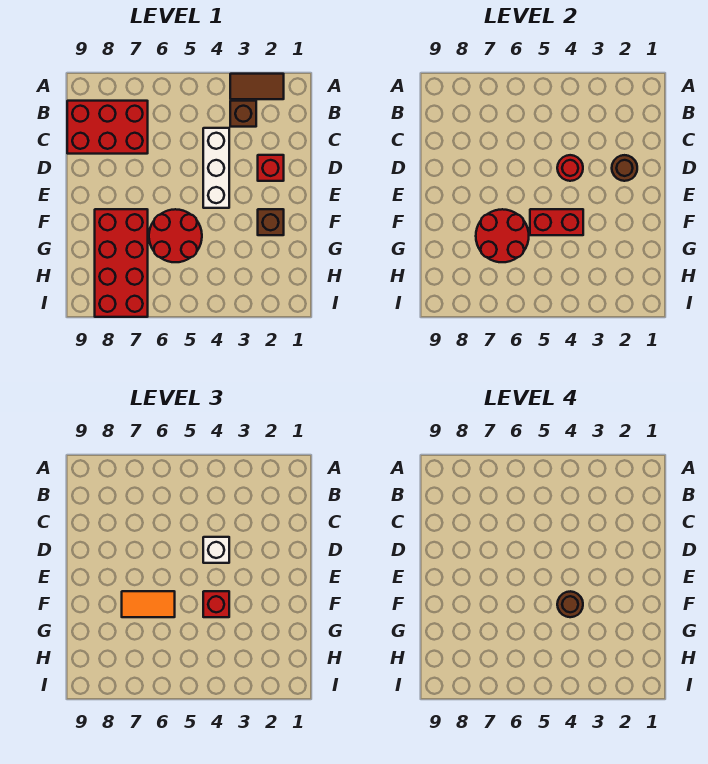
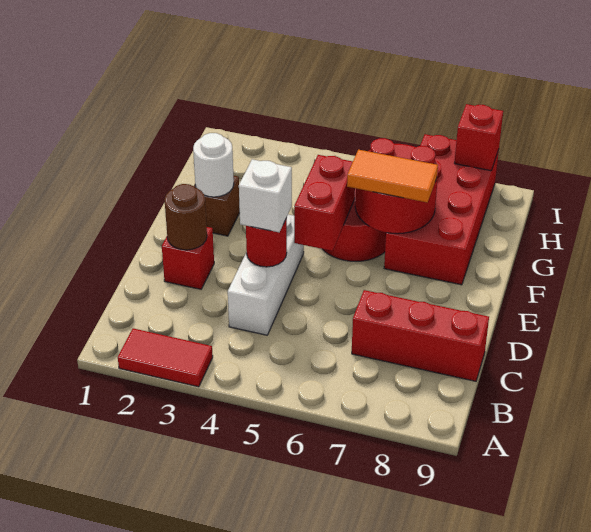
brown tile A2:A3 level 1 -> red tile A2:A3 level 1
brown brick B3 level 1 -> none
red brick B7:C9 level 1 -> red brick C7:C9 level 1
none -> white round brick F2 level 2
red brick F4:F5 level 2 -> red brick E5:F5 level 2
red brick F4 level 3 -> red brick I8 level 2
brown round brick F4 level 4 -> none

